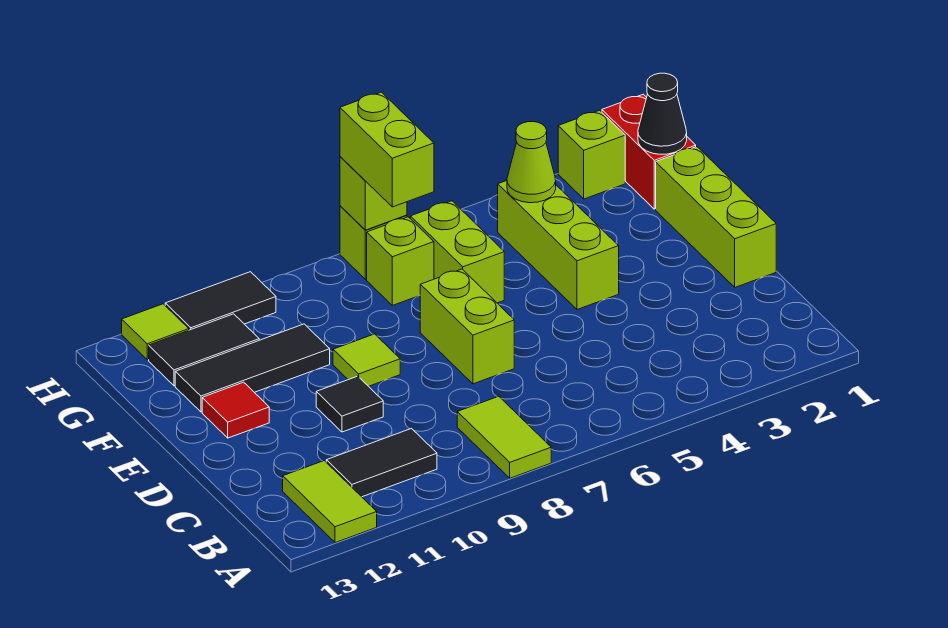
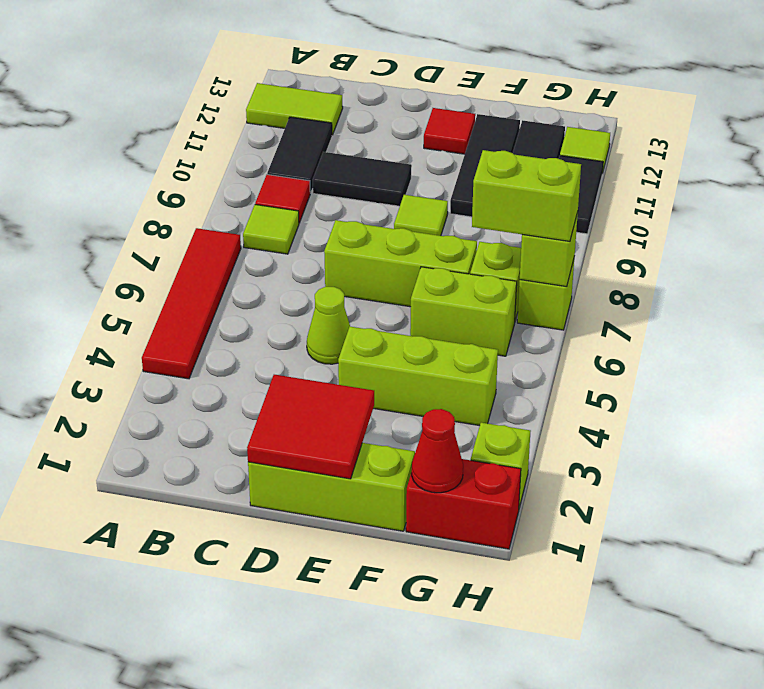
none -> red tile A4:A7 level 1
lime tile A8:B8 level 1 -> lime tile B8 level 1
none -> red tile B9 level 1
none -> red tile D1:E2 level 2
lime brick D7:E7 level 1 -> lime brick D7:F7 level 1
black tile D10 level 1 -> black tile C10:D10 level 1
black cone G1 level 2 -> red cone G1 level 2
lime cone G4 level 2 -> lime cone D5 level 1

